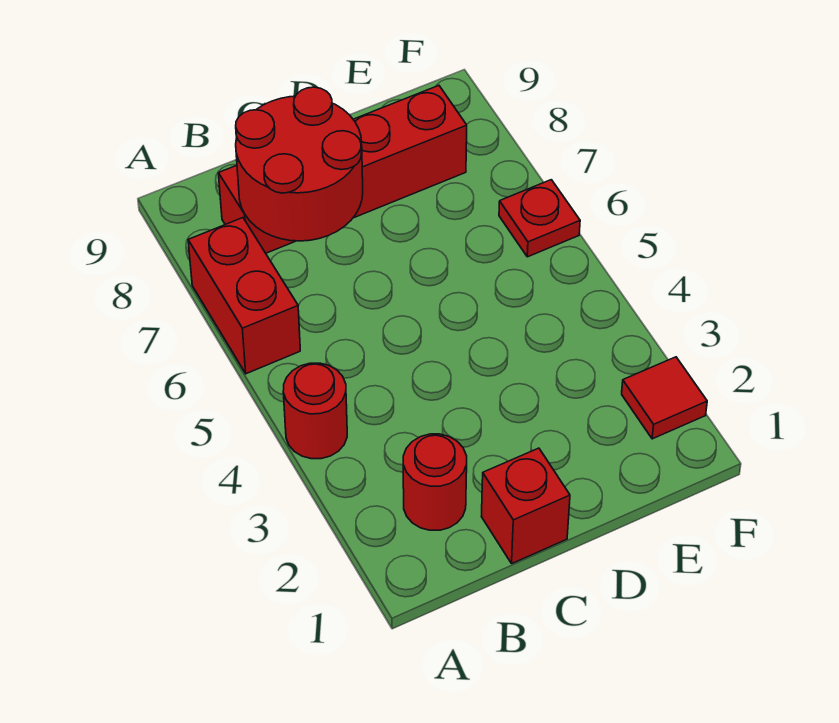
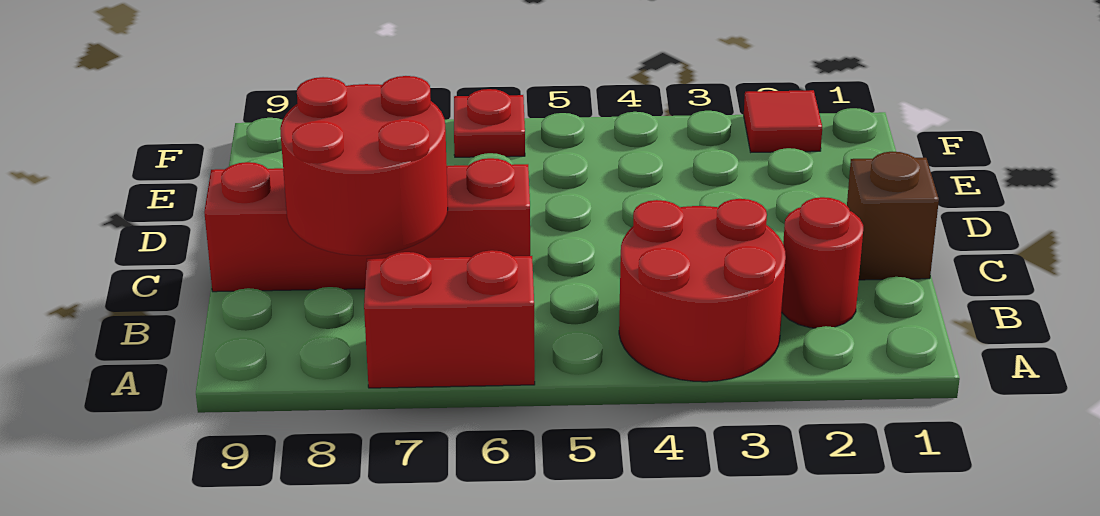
red round brick A4 level 1 -> red round brick A3:B4 level 1
red brick B8:E8 level 1 -> red brick C6:C9 level 1
red brick C1 level 1 -> brown brick C1 level 1

